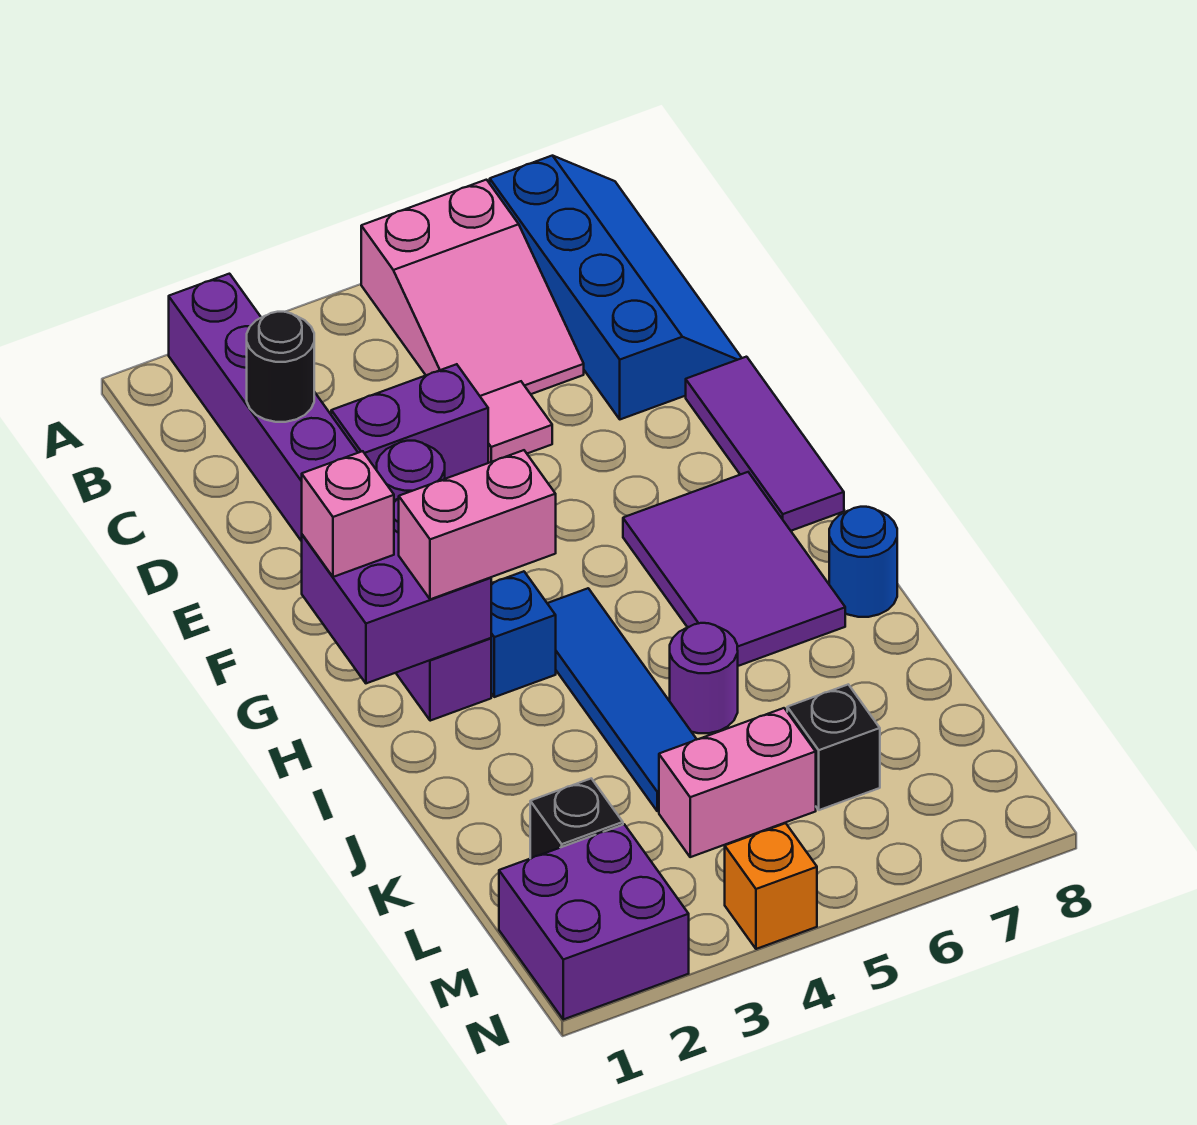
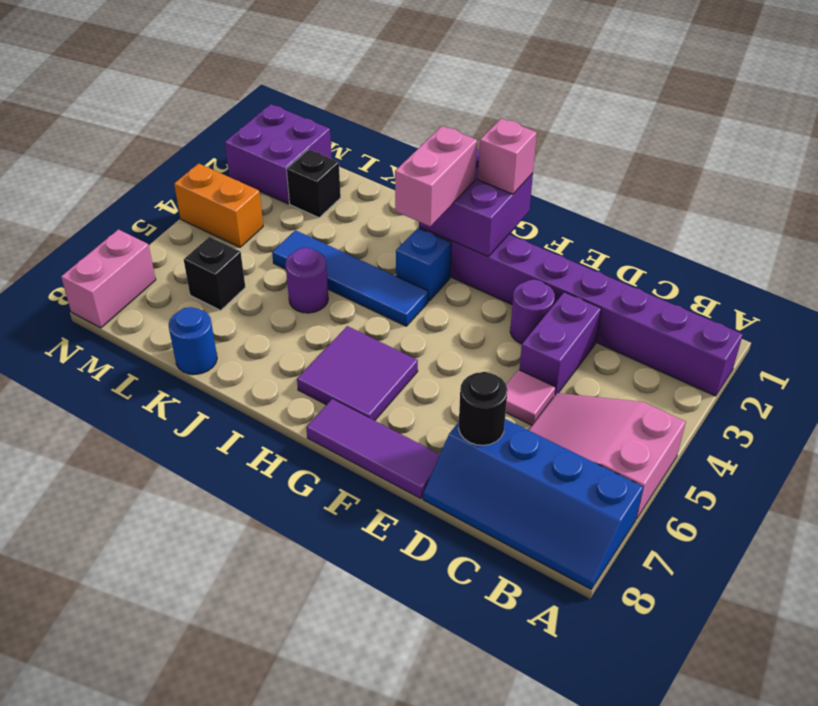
black round brick C2 level 2 -> black round brick D7 level 2
purple tile G6:I7 level 1 -> purple tile G6:H7 level 1
blue round brick I8 level 1 -> blue round brick K8 level 1
pink brick L4:L5 level 1 -> pink brick N7:N8 level 1
orange brick N4 level 1 -> orange brick M4:N4 level 1

